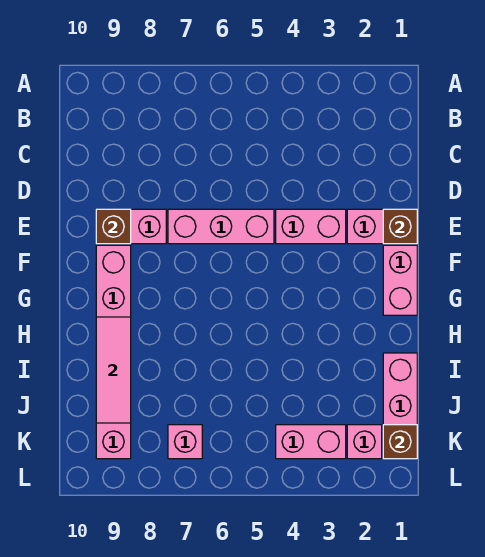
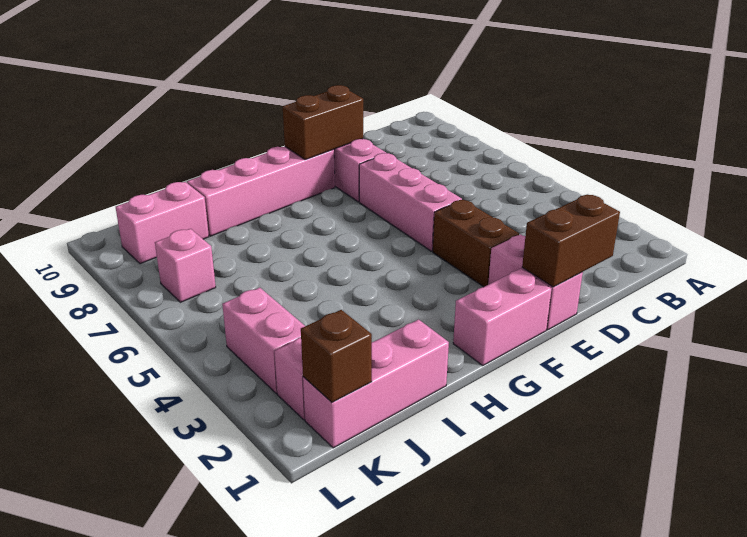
brown brick E1 level 2 -> brown brick D1:E1 level 2
pink brick E3:E4 level 1 -> brown brick E3:E4 level 1
brown brick E9 level 2 -> brown brick E9:F9 level 2
pink tile H9:J9 level 2 -> none

